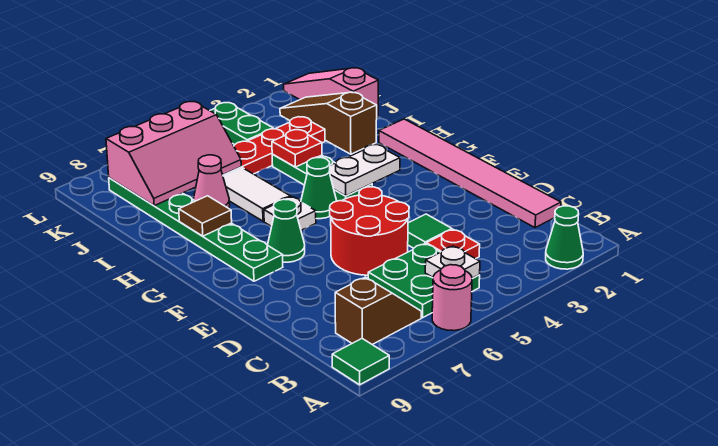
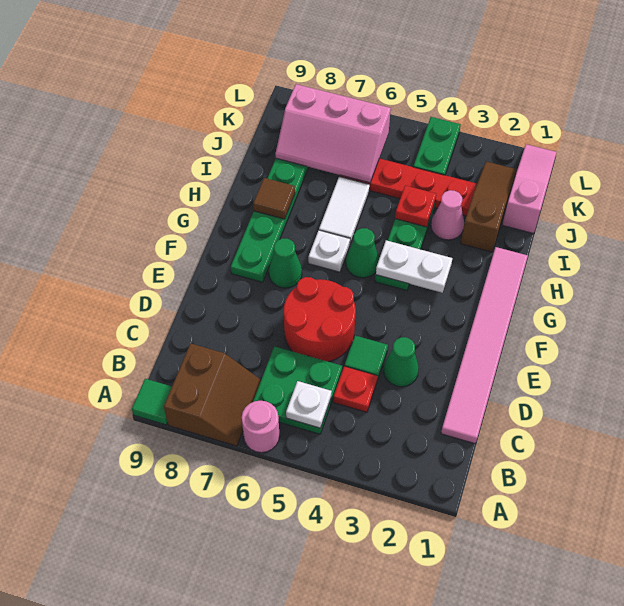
green cone A2 level 1 -> green cone D3 level 1
brown slope B7:B8 level 1 top 8 -> brown slope A7:B8 level 1 top 8
pink cone I7 level 1 -> pink cone I3 level 1

